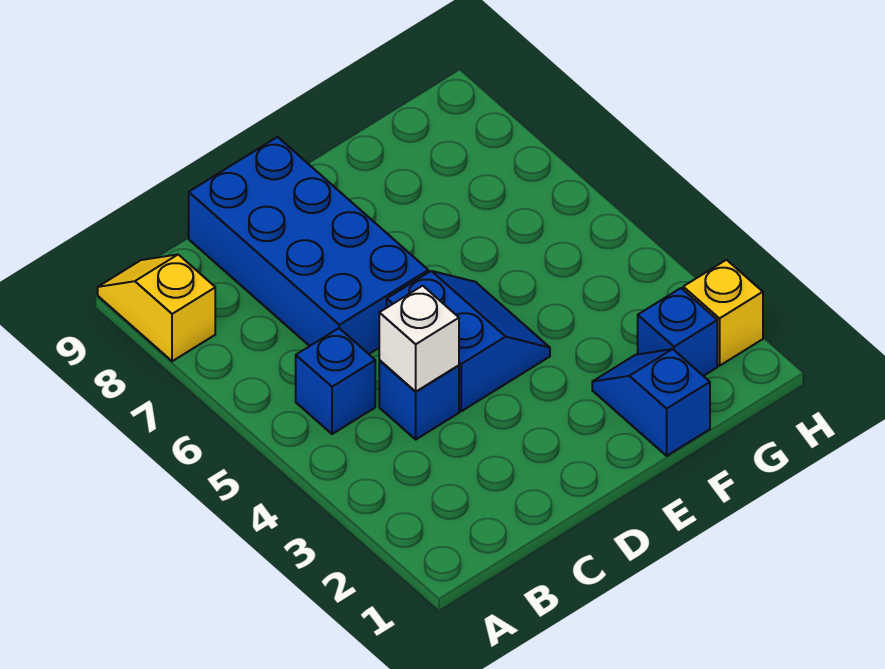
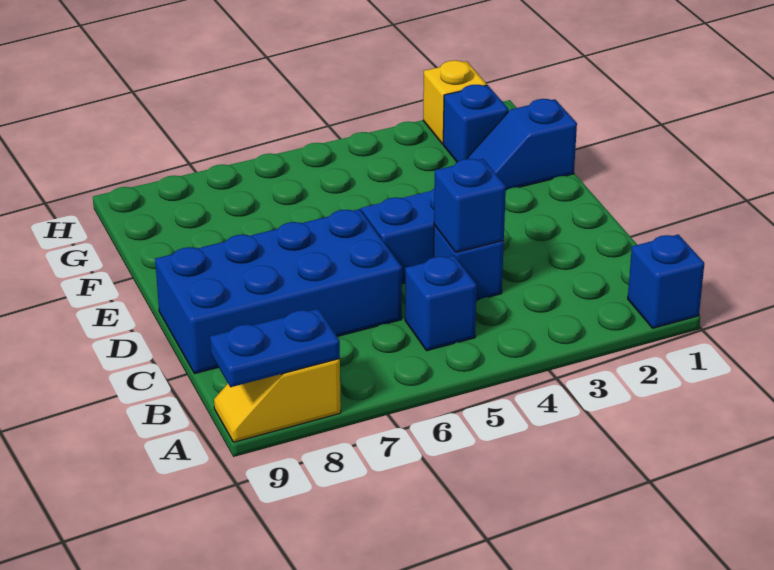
none -> blue brick A1 level 1
none -> blue plate A8:A9 level 2
white brick C4 level 2 -> blue brick C4 level 2

